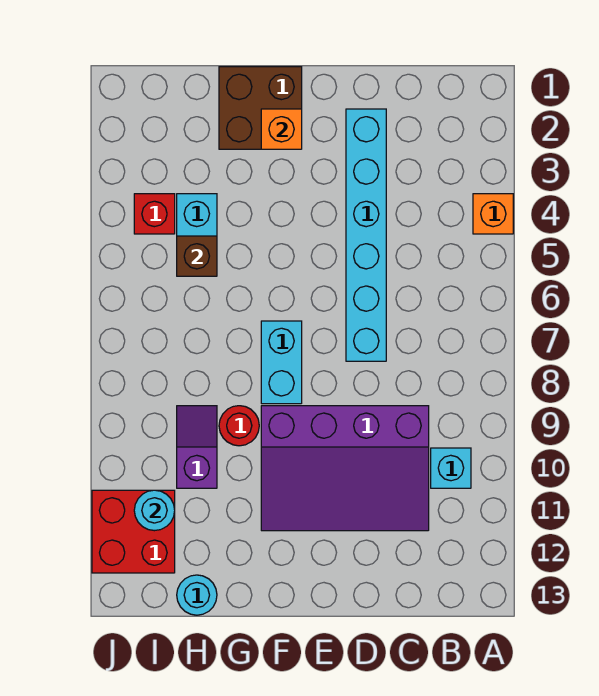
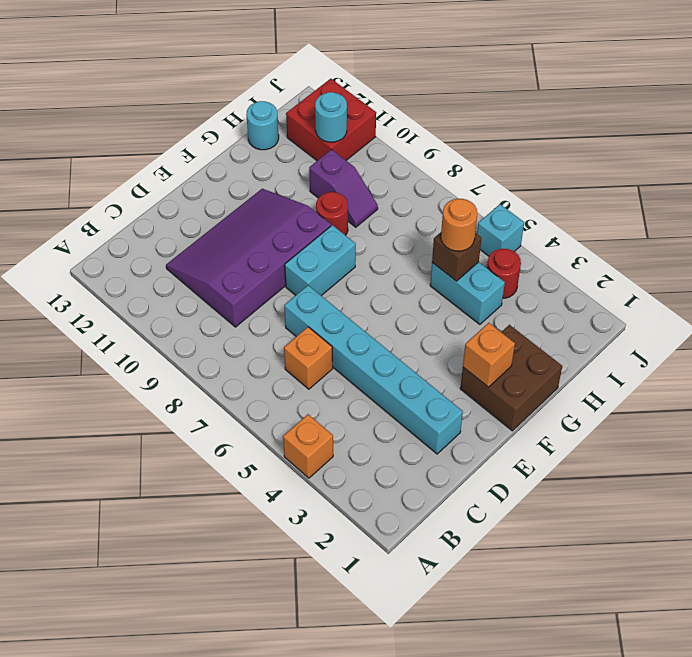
cyan brick B10 level 1 -> cyan brick J5 level 1
none -> orange brick C6 level 1
cyan brick F7:F8 level 1 -> cyan brick E8:F8 level 1
none -> orange round brick H5 level 3
red brick I4 level 1 -> red round brick I4 level 1

